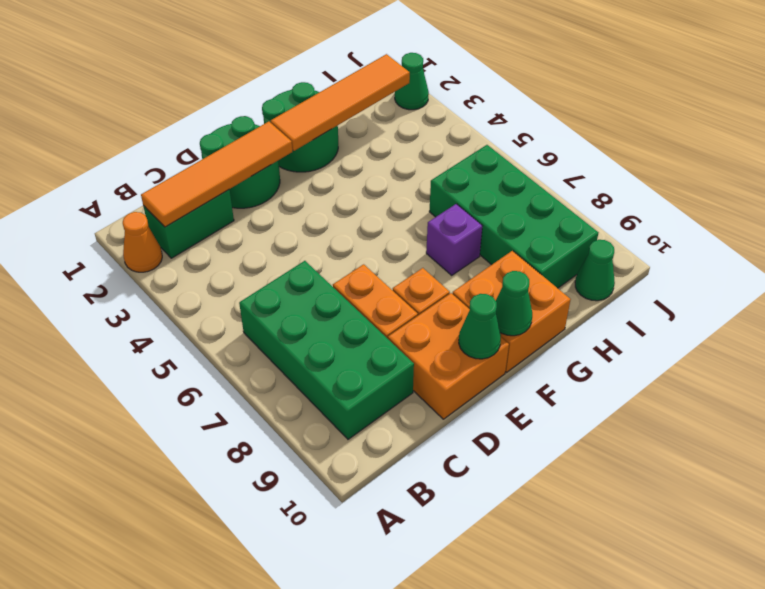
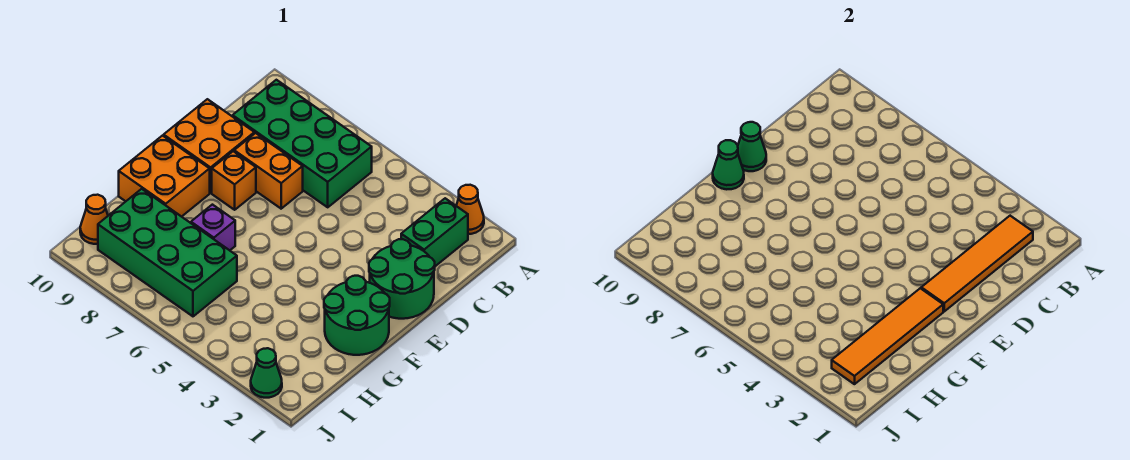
green cone I10 level 1 -> orange cone I10 level 1

